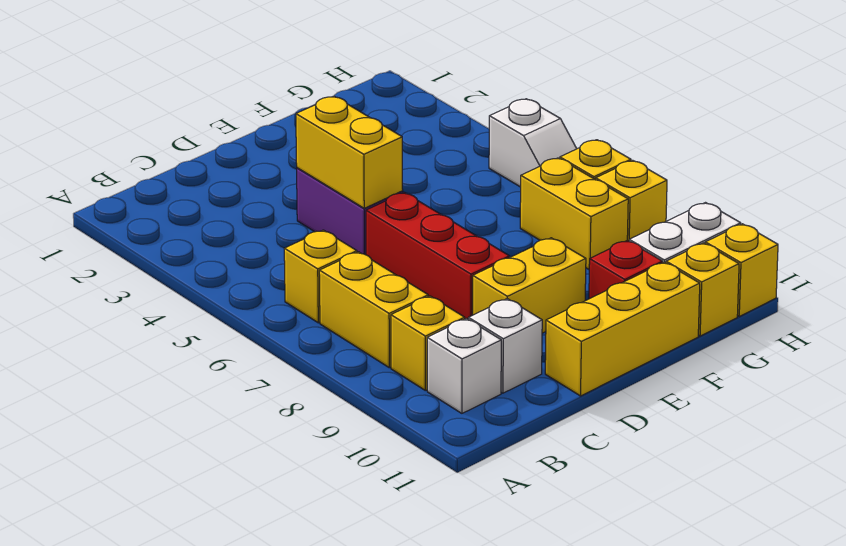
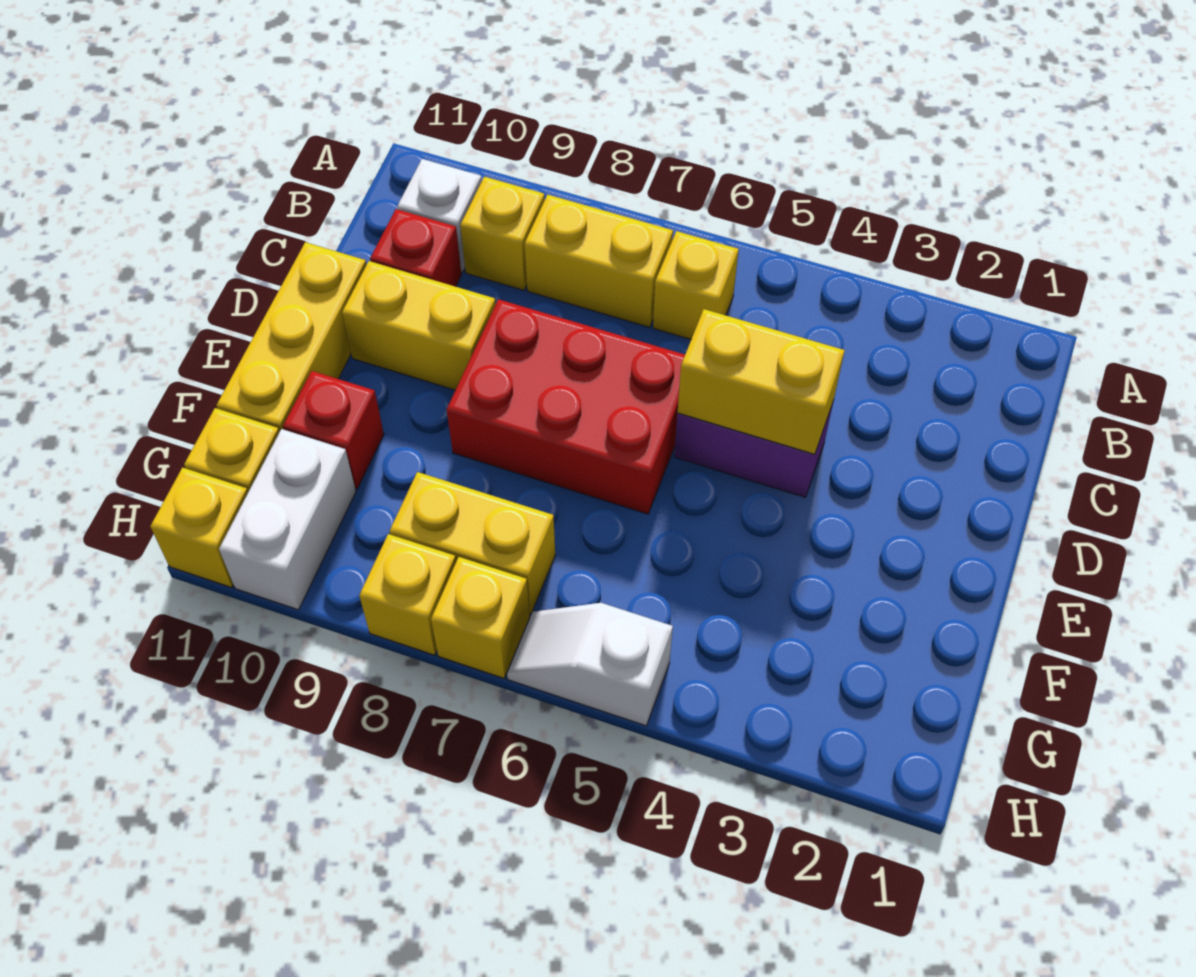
white brick C10 level 1 -> red brick C10 level 1
red brick D6:D8 level 1 -> red brick D6:E8 level 1
yellow brick D9:E9 level 1 -> yellow brick D9:D10 level 1

